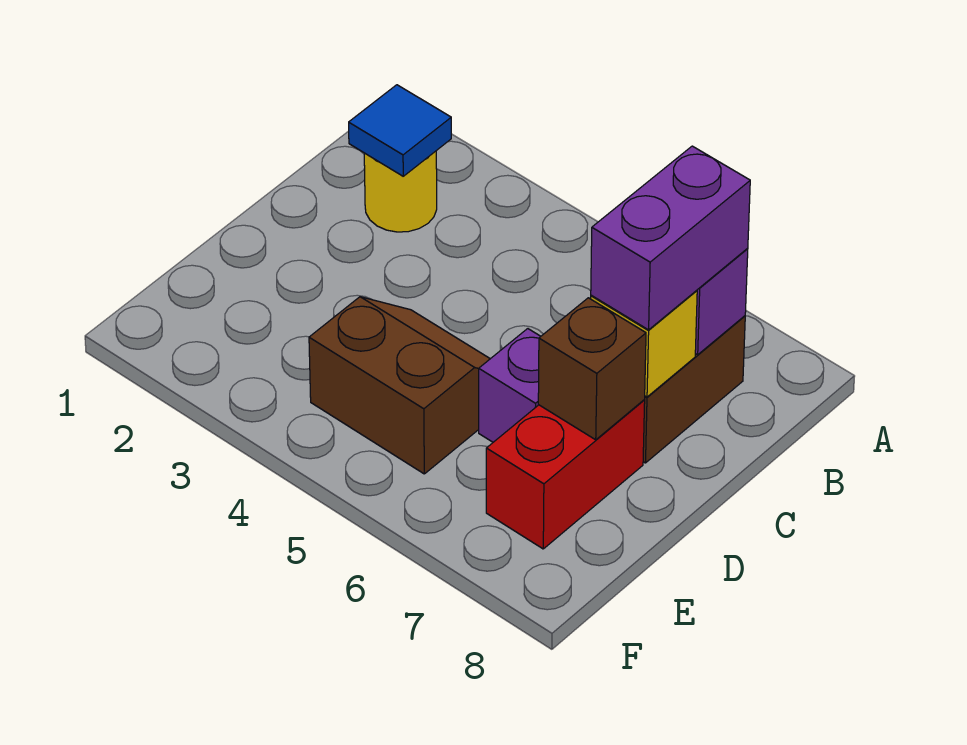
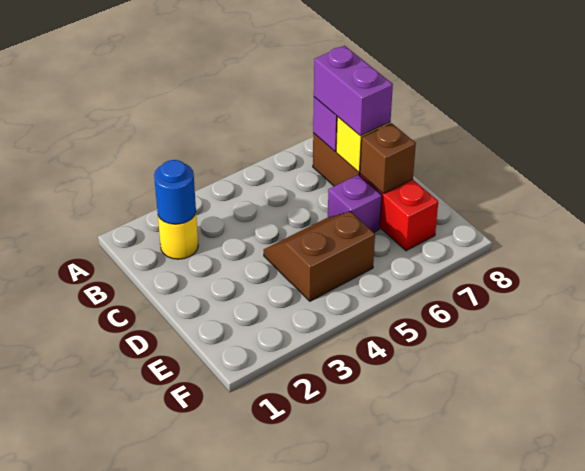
blue tile B2 level 2 -> blue round brick B2 level 2

